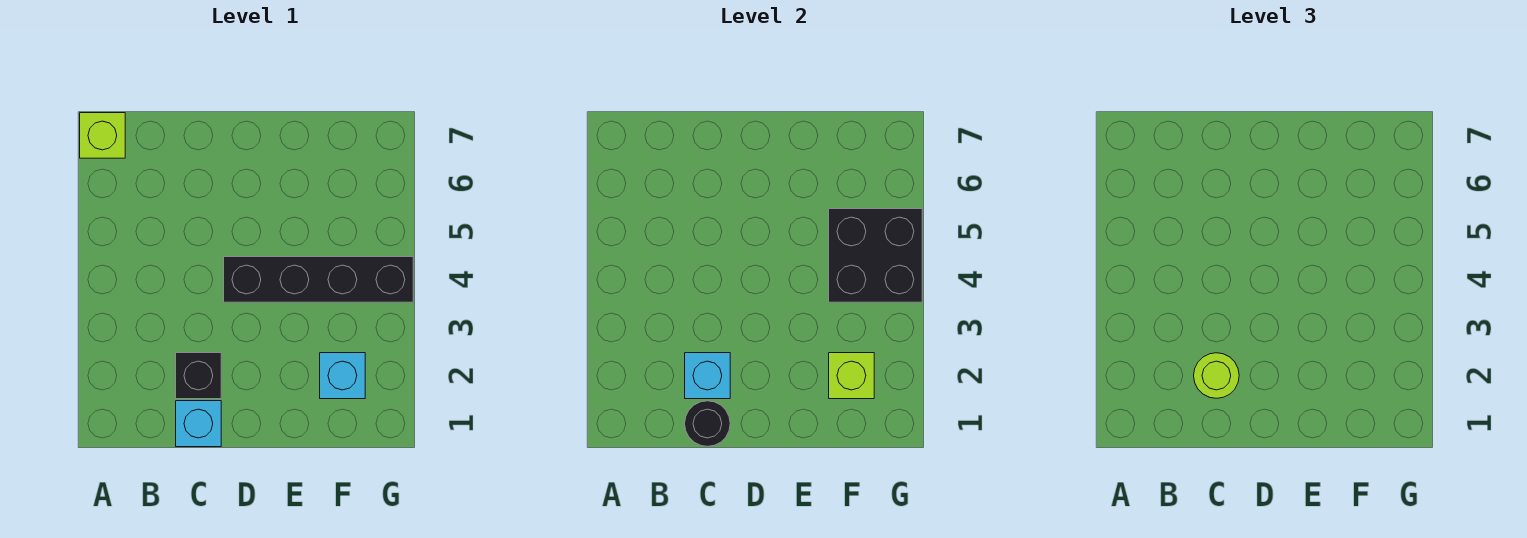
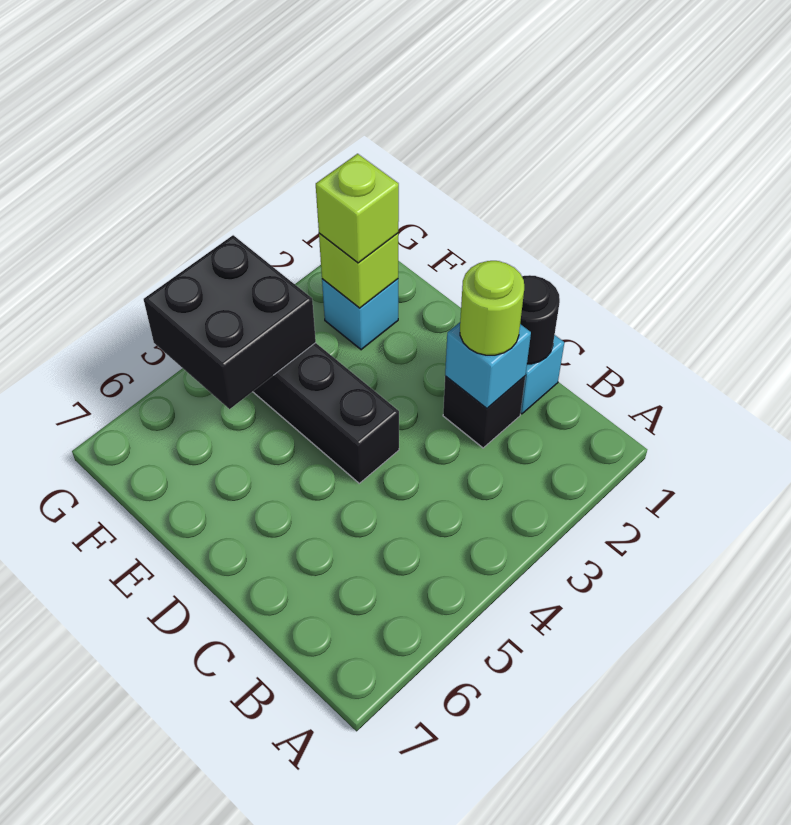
lime brick A7 level 1 -> lime brick F2 level 3

